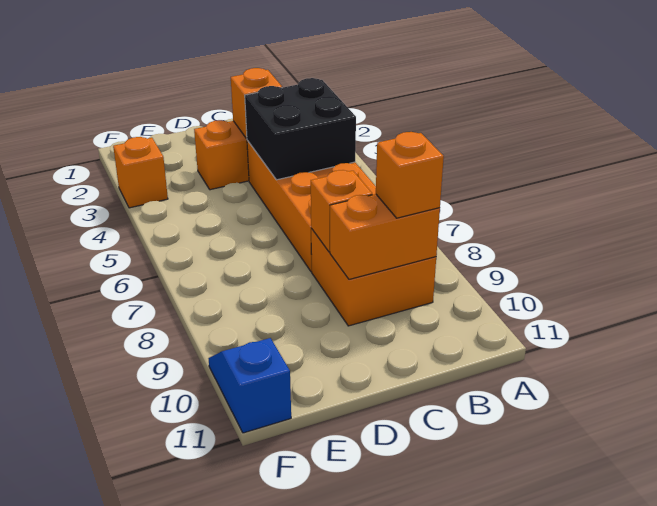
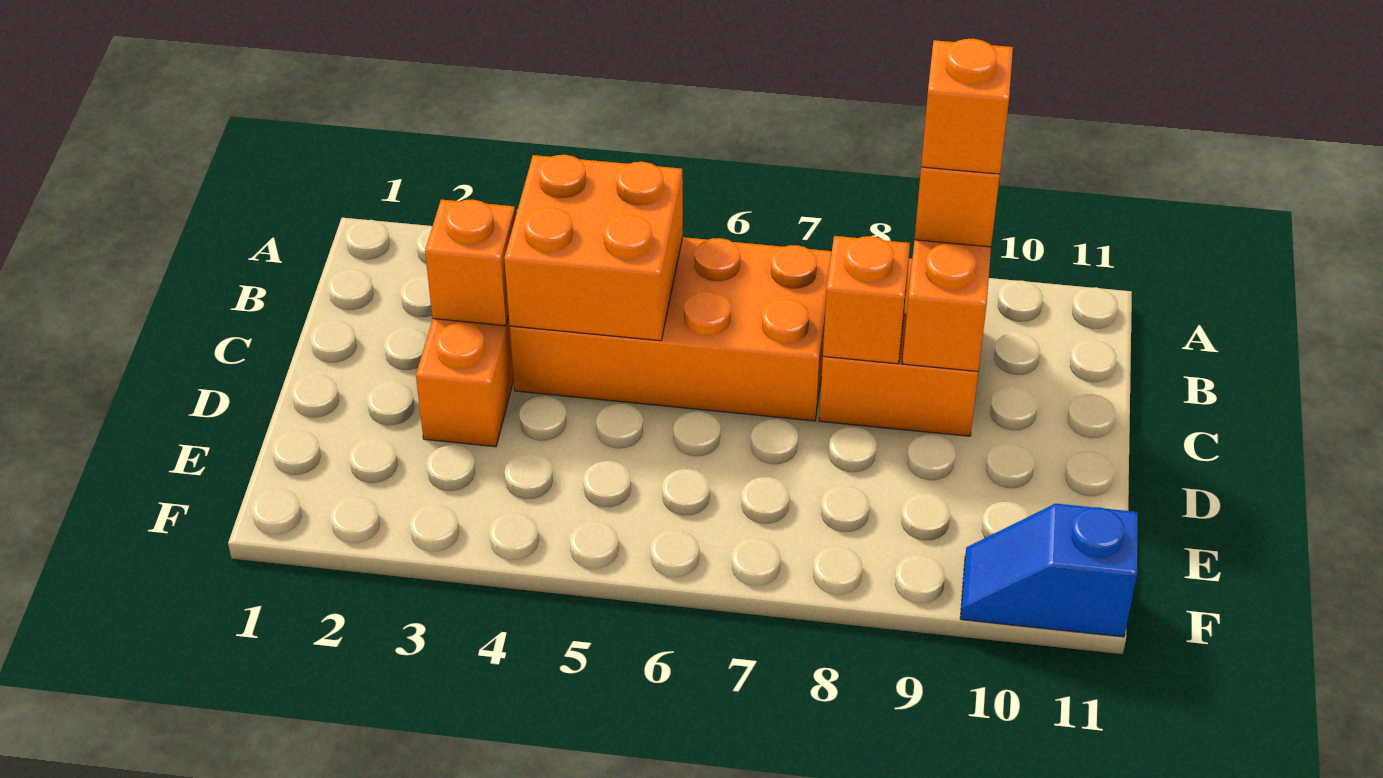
black brick B4:C5 level 2 -> orange brick B4:C5 level 2
orange brick F3 level 1 -> orange brick B9 level 4

